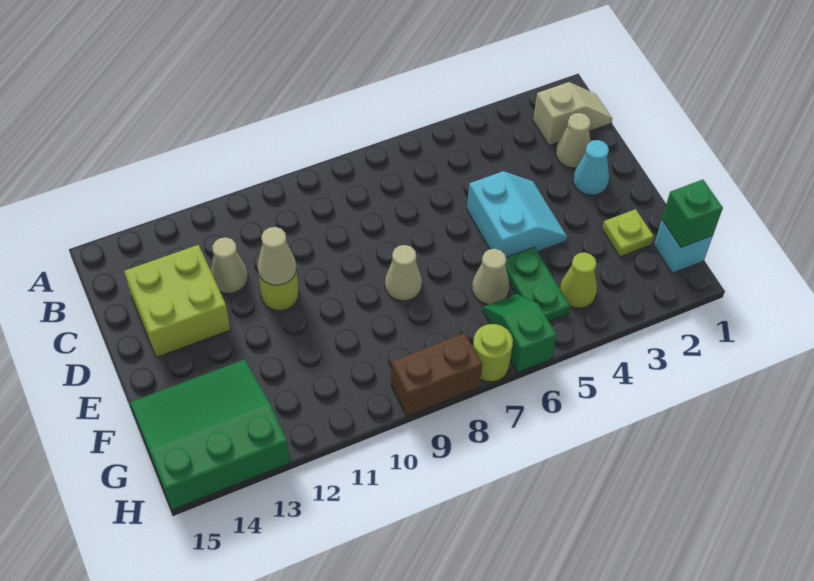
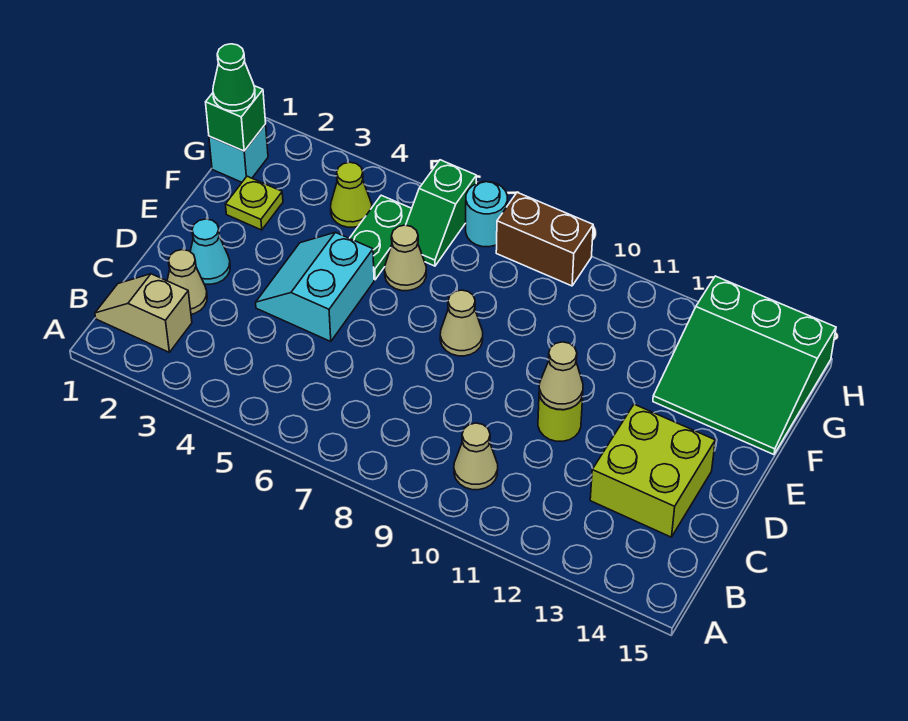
tan cone C12 level 1 -> tan cone B10 level 1
none -> green cone G1 level 3
lime round brick H7 level 1 -> cyan round brick H7 level 1

